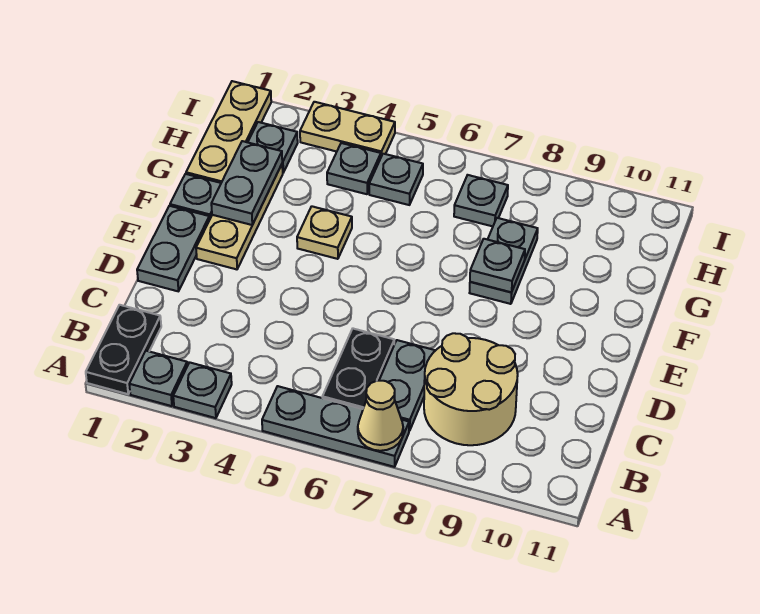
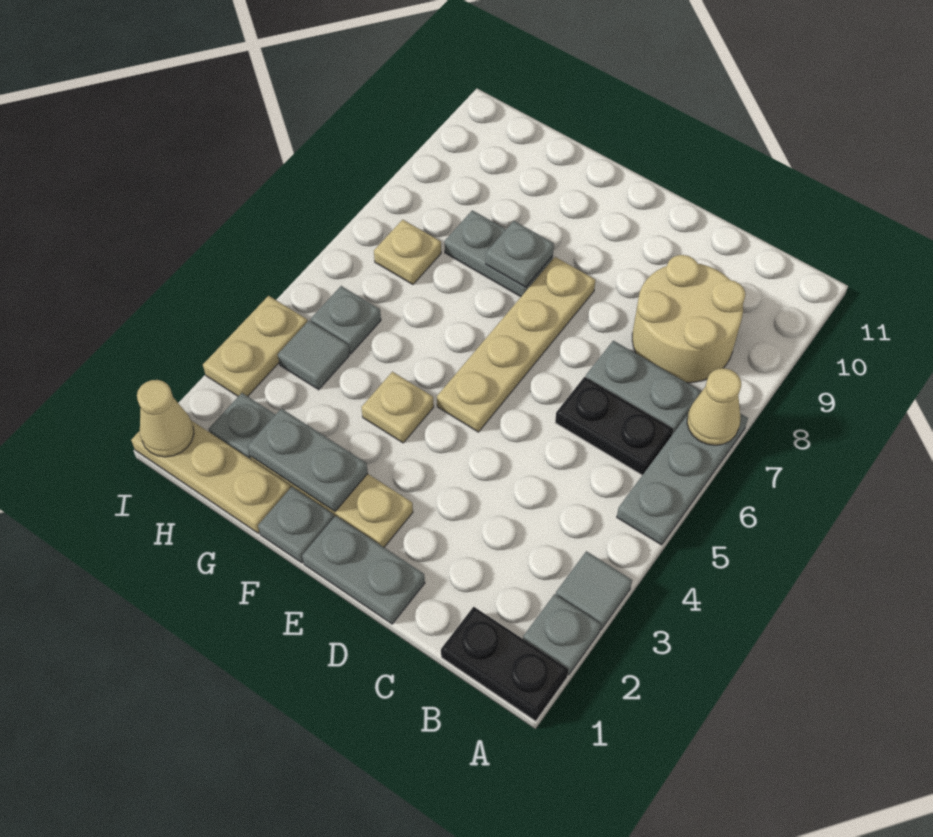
grey plate A3 level 1 -> grey tile A3 level 1
none -> tan plate E5:E8 level 1
grey plate H4 level 1 -> grey tile H4 level 1
grey plate H7 level 1 -> tan plate H7 level 1
none -> tan cone I1 level 2

